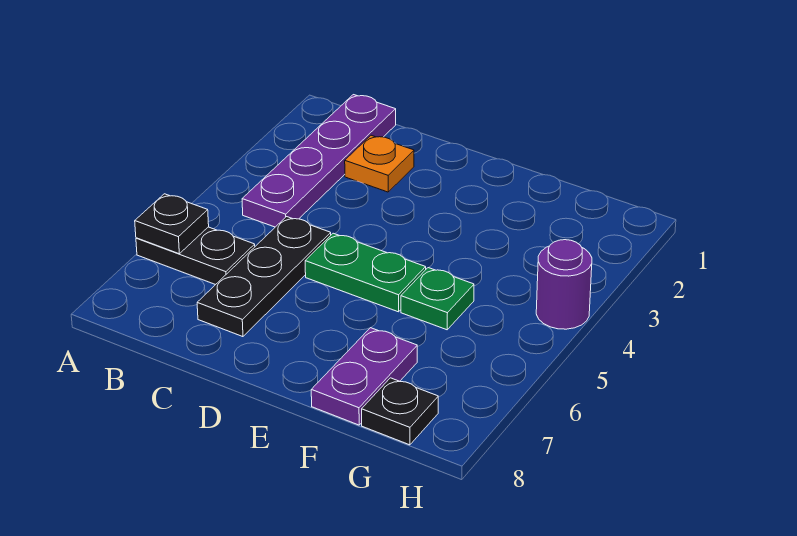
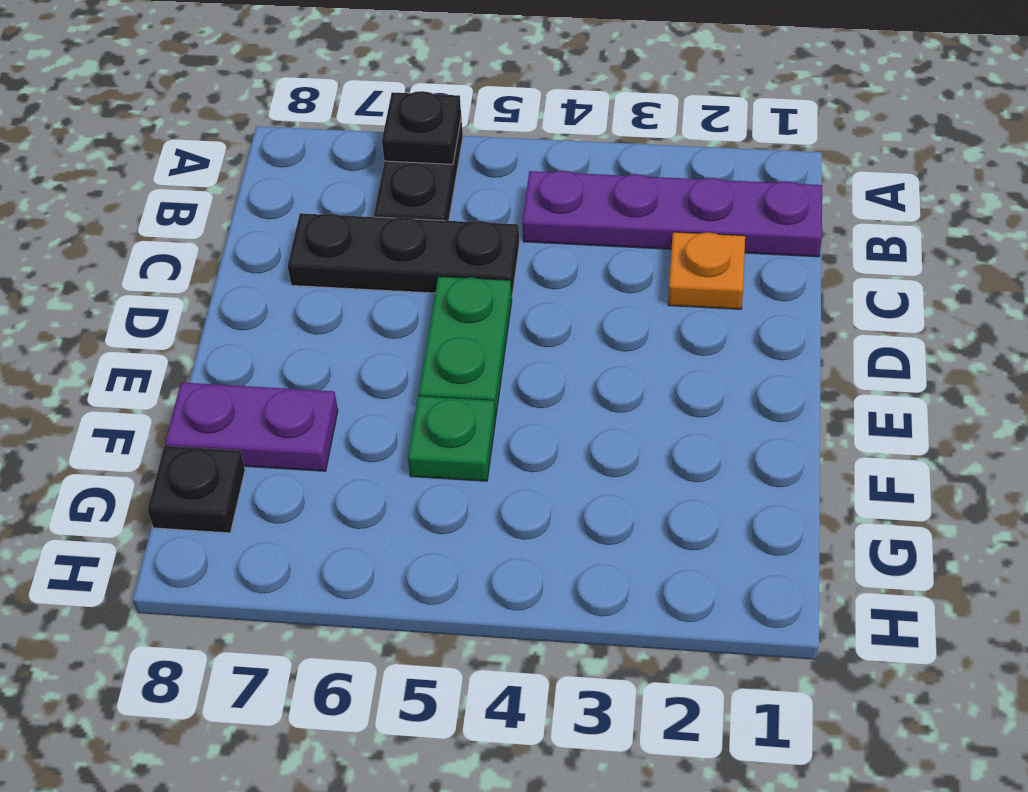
purple round brick H4 level 1 -> none

